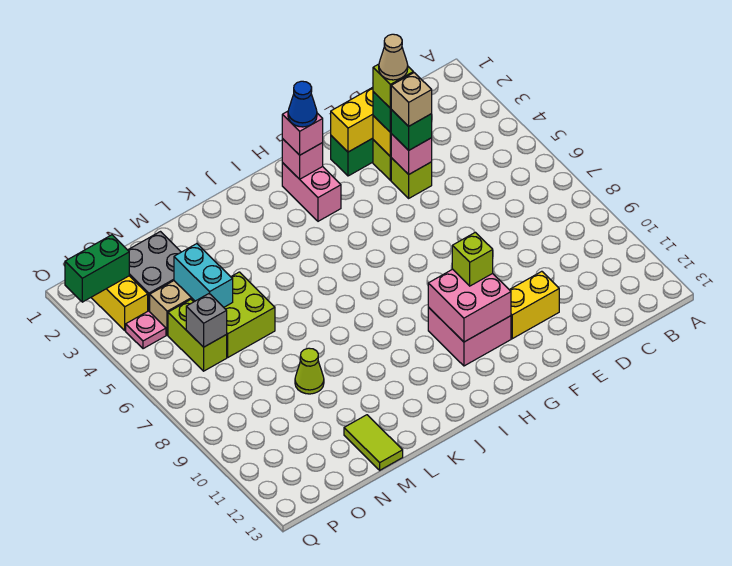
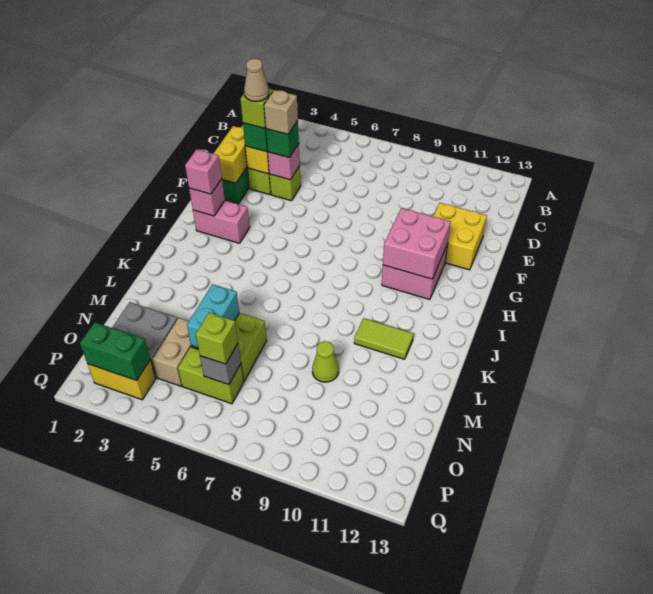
yellow brick E11:F11 level 1 -> yellow brick E11:F12 level 1
lime brick G10 level 3 -> lime brick O6 level 3
blue cone H2 level 4 -> none
lime tile M12:M13 level 1 -> lime tile K10:K11 level 1
cyan brick N4:N5 level 2 -> cyan brick M5:N5 level 2
green brick P2:Q2 level 2 -> green brick P2:P3 level 2
pink plate P4 level 1 -> none

